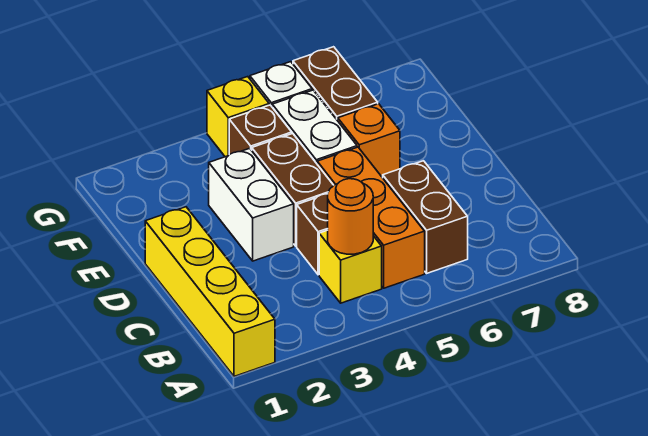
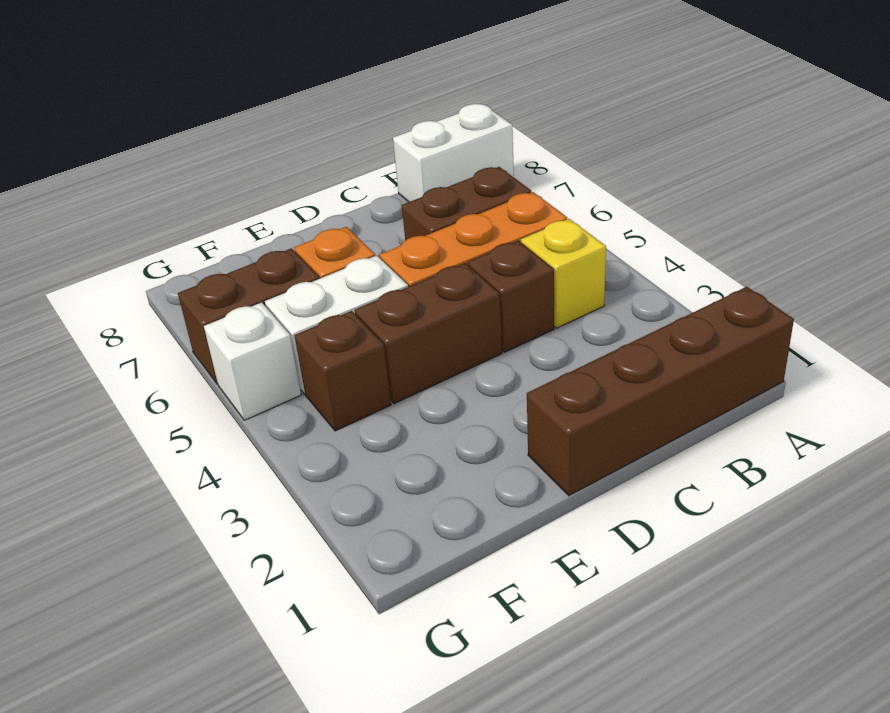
yellow brick A1:D1 level 1 -> brown brick A1:D1 level 1
orange round brick B4 level 2 -> none
white brick D3:E3 level 1 -> white brick A8:B8 level 1
yellow brick G4 level 1 -> none

